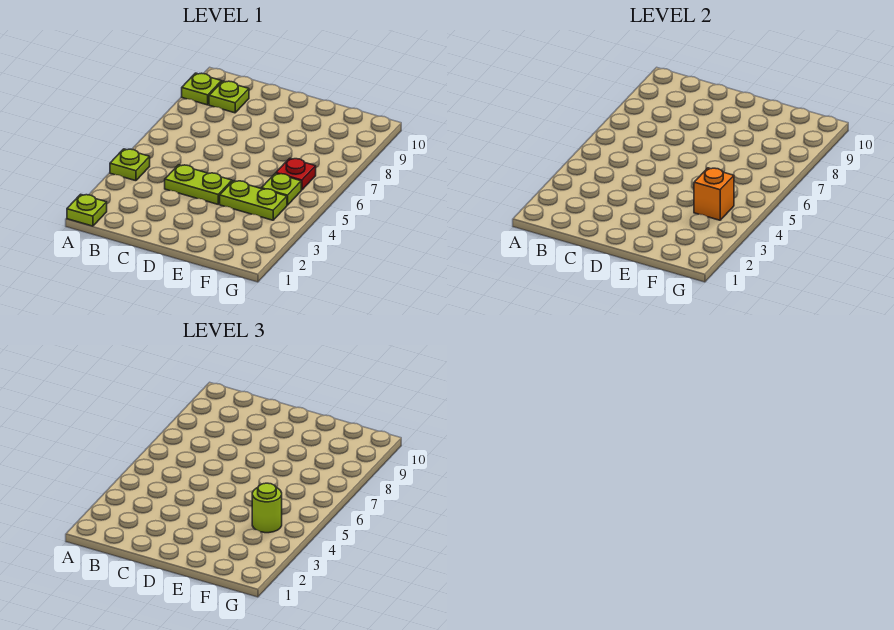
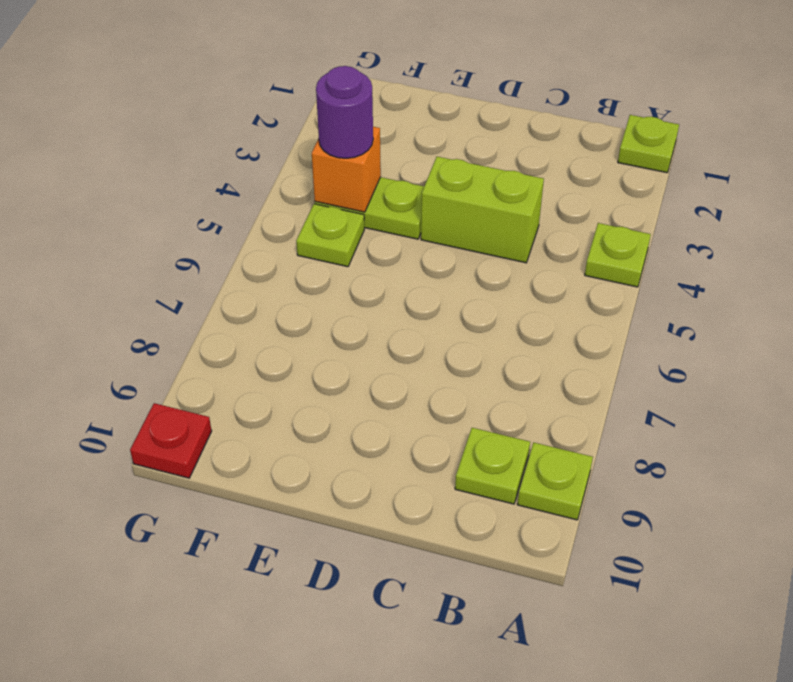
lime plate C4:D4 level 1 -> lime brick C4:D4 level 1
lime round brick F4 level 3 -> purple round brick F4 level 3
red plate F6 level 1 -> red plate G10 level 1

